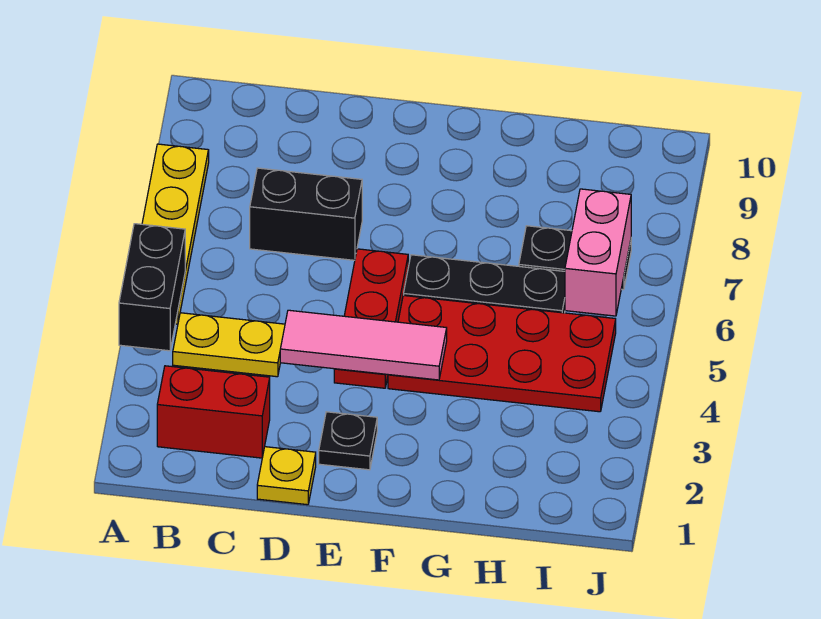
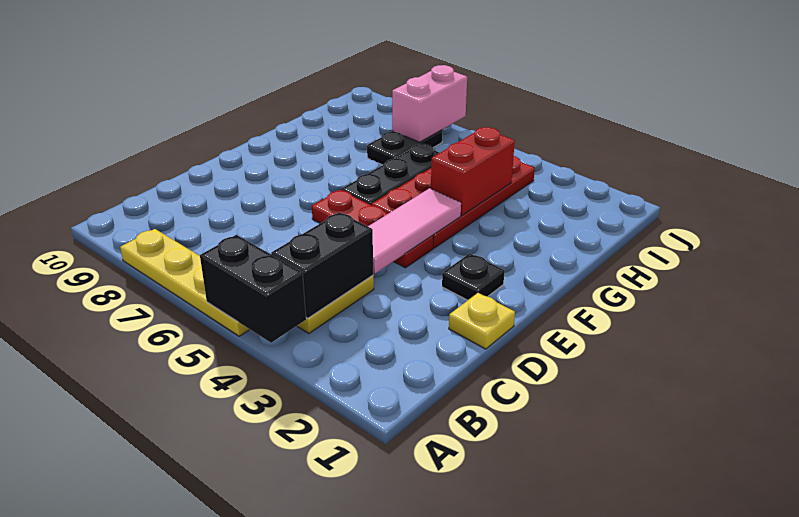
red brick B2:C2 level 1 -> red brick G4:H4 level 2
black brick C7:D7 level 1 -> black brick B4:C4 level 2
pink brick I6:I7 level 2 -> pink brick I7:J7 level 2

